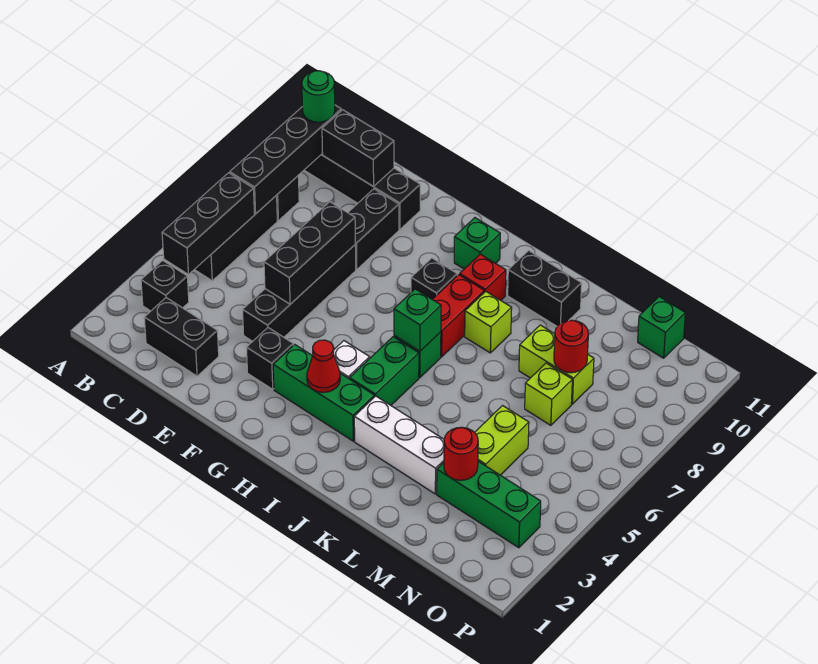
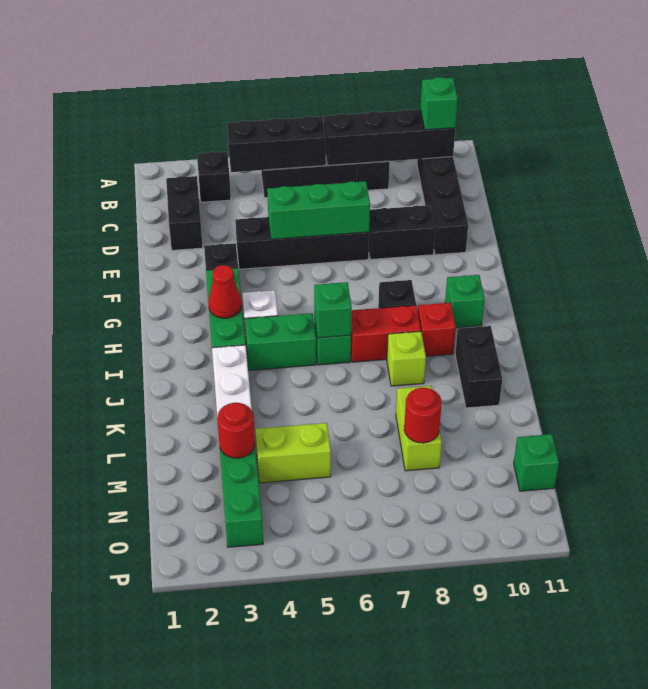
green round brick B10 level 3 -> green brick B10 level 3
black brick C10:D10 level 2 -> none
black brick E5:E7 level 2 -> green brick E5:E7 level 2
lime brick M7 level 1 -> none

